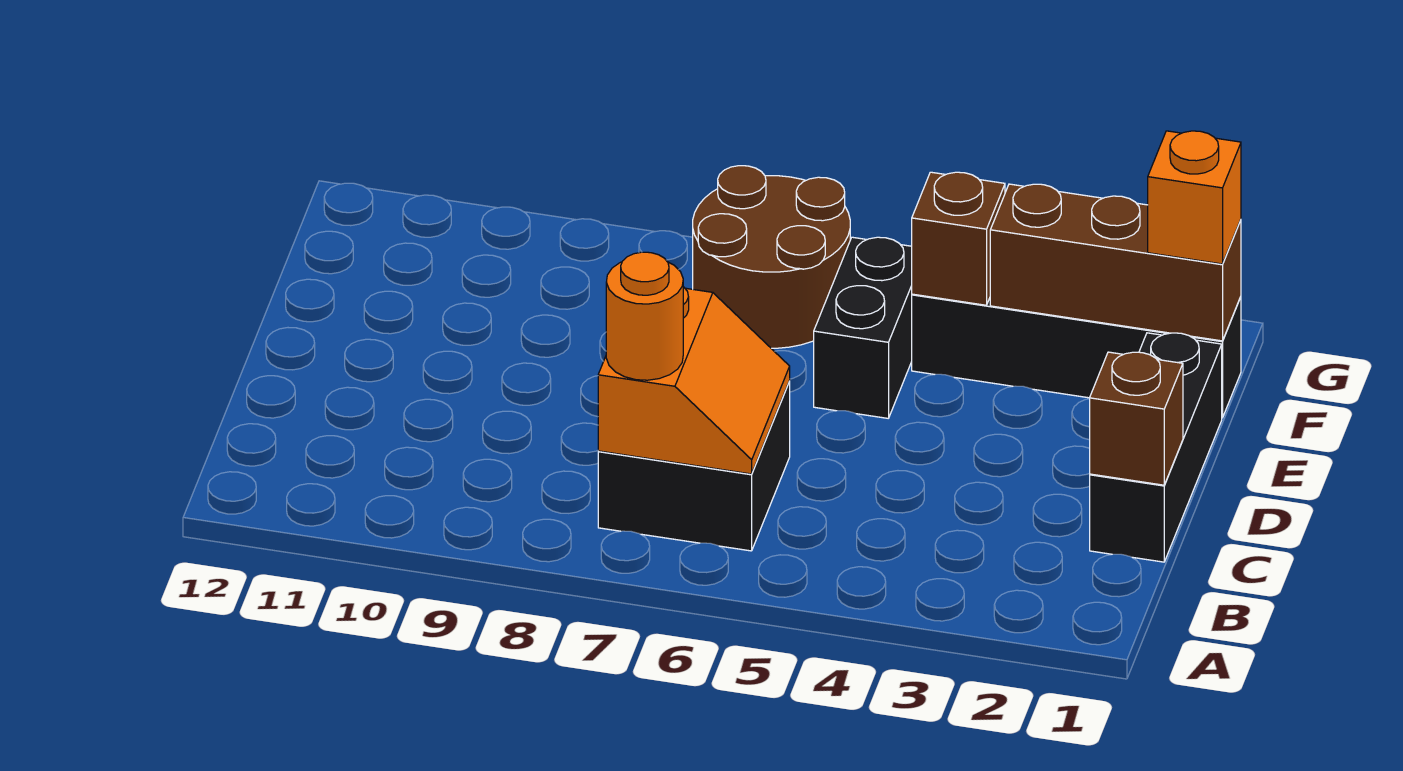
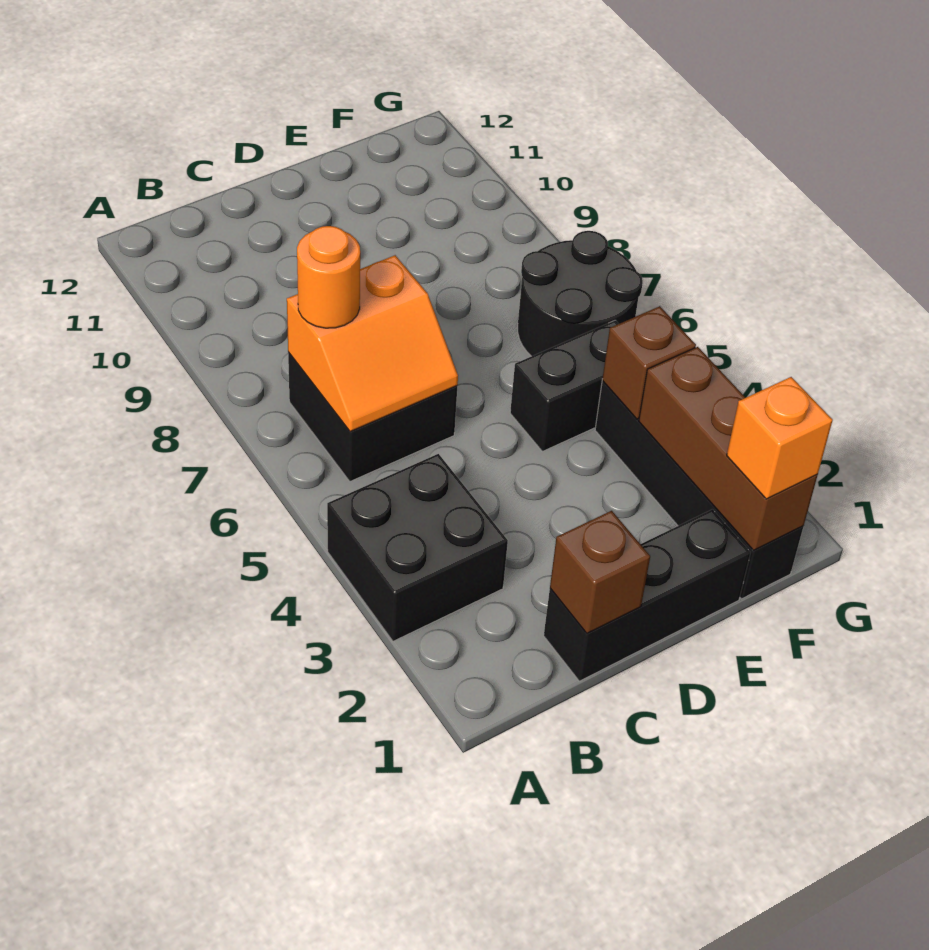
none -> black brick A3:B4 level 1
brown round brick F6:G7 level 1 -> black round brick F6:G7 level 1

